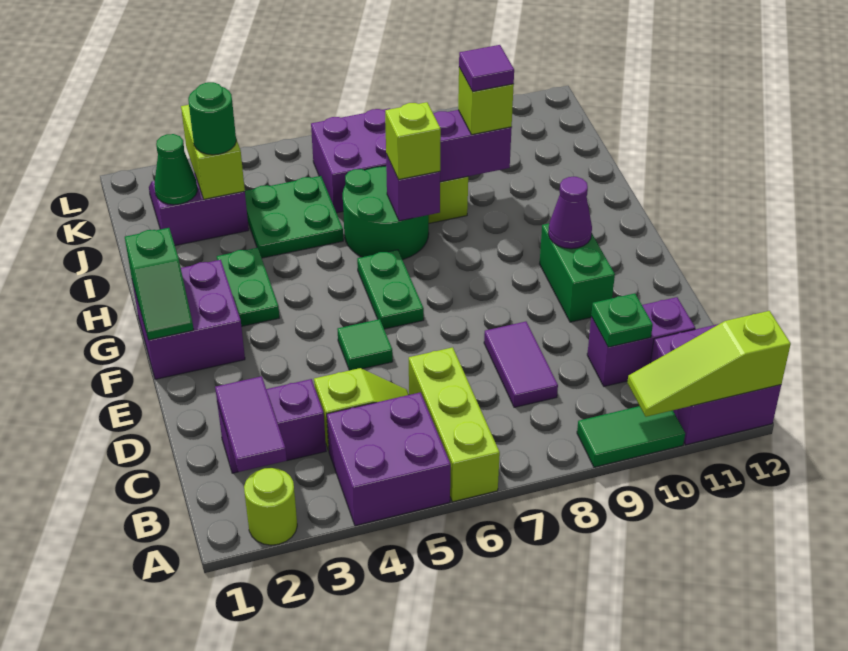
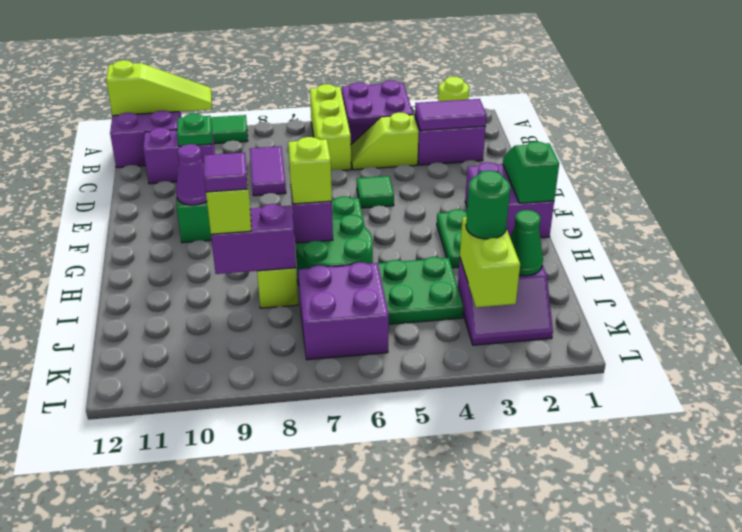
purple tile B2:C2 level 2 -> purple tile C2:C3 level 2

